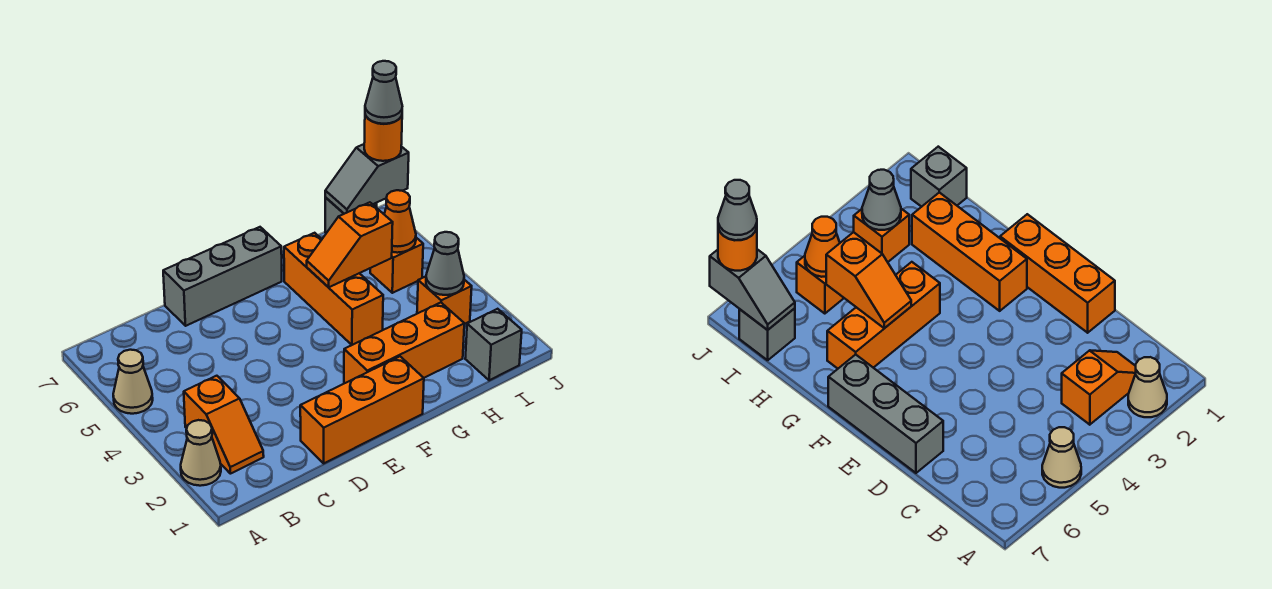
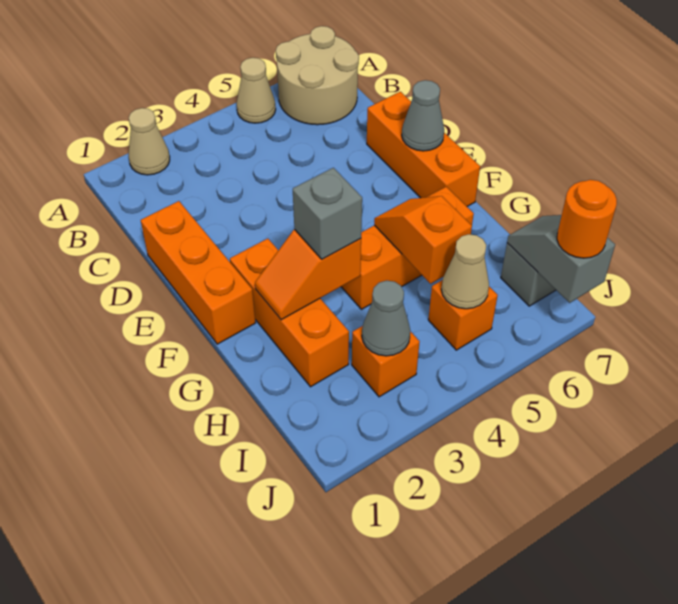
none -> tan round brick A6:B7 level 1
orange slope B2:B3 level 1 top 3 -> orange slope G2:G3 level 2 top 3
grey brick D7:F7 level 1 -> orange brick D7:F7 level 1
grey brick I1 level 1 -> grey brick G3 level 3
orange cone I5 level 2 -> tan cone I5 level 2
grey cone J7 level 4 -> grey cone E7 level 2

